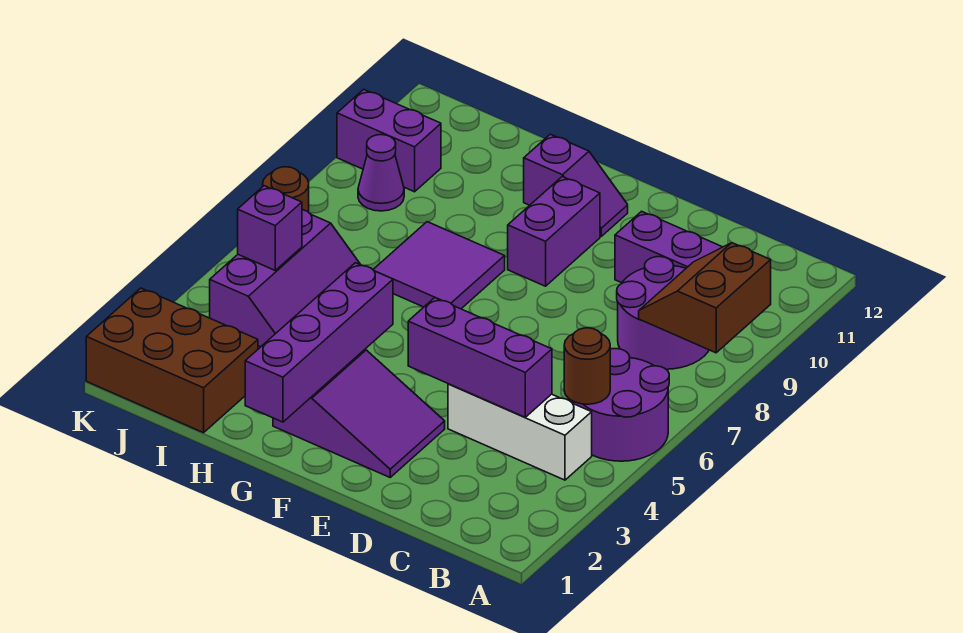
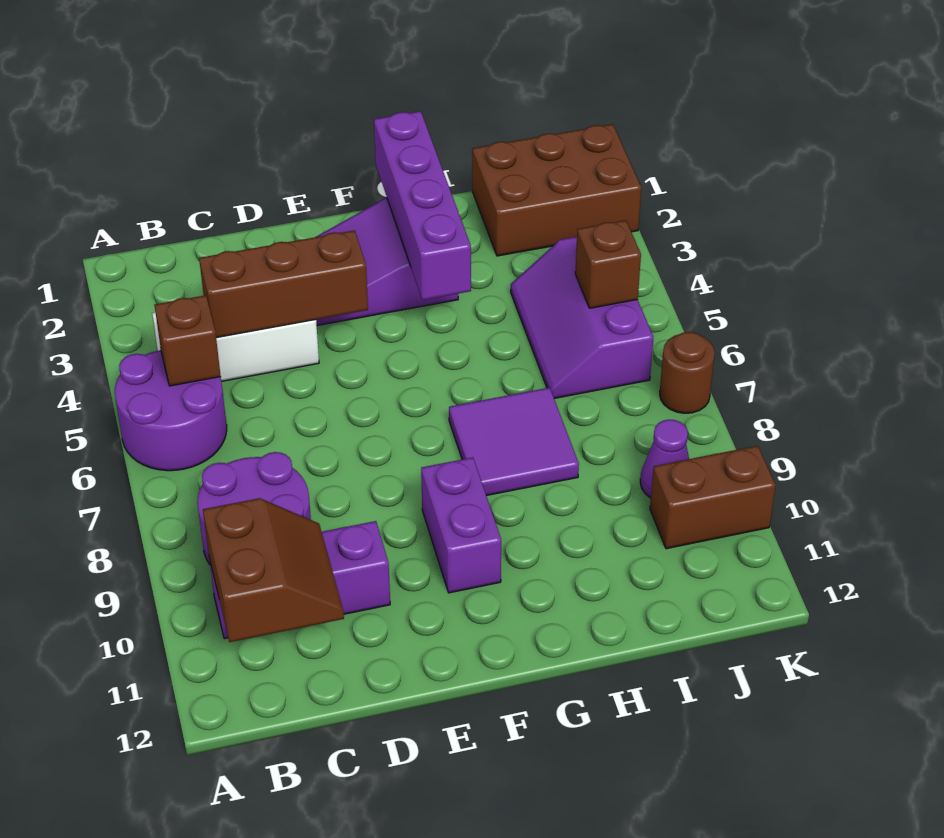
brown slope A8:B9 level 2 top A -> brown slope B10:C11 level 2 top B
brown round brick B5 level 2 -> brown brick B5 level 2
purple brick C4:E4 level 2 -> brown brick C4:E4 level 2
purple slope F11:G11 level 1 top G -> none
purple brick J5 level 2 -> brown brick J5 level 2
purple brick J10:K10 level 1 -> brown brick J10:K10 level 1

